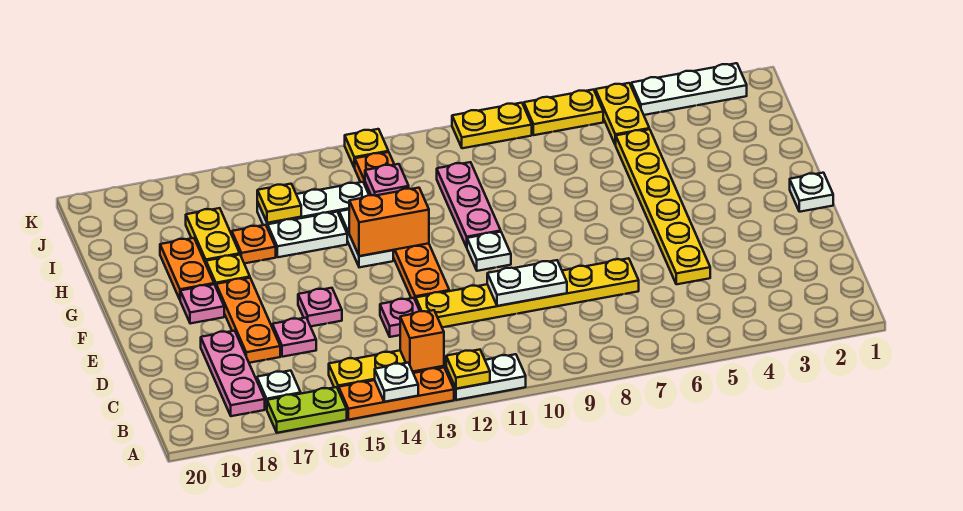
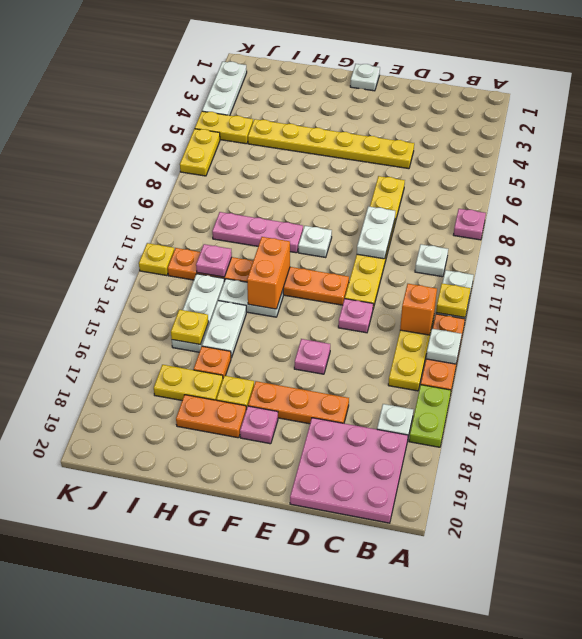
none -> white plate B10 level 1
pink plate B18:D18 level 1 -> pink plate B18:D20 level 1
pink plate D16 level 1 -> pink plate A8 level 1
yellow plate K8:K9 level 1 -> none

